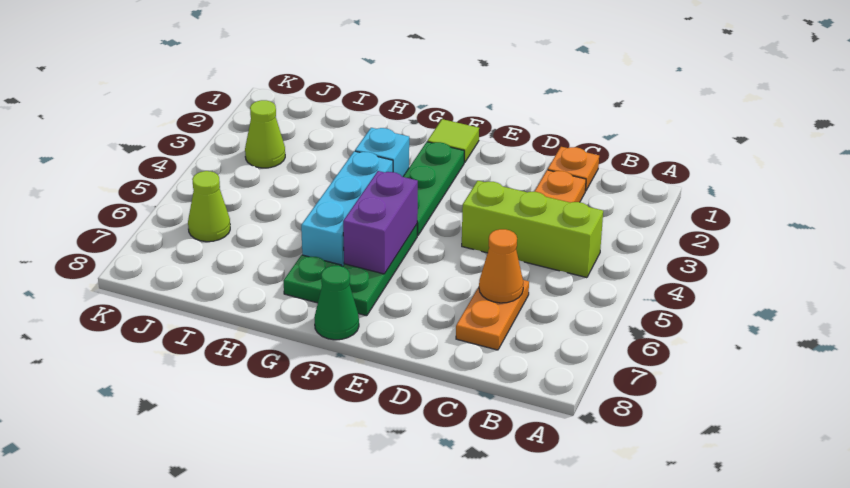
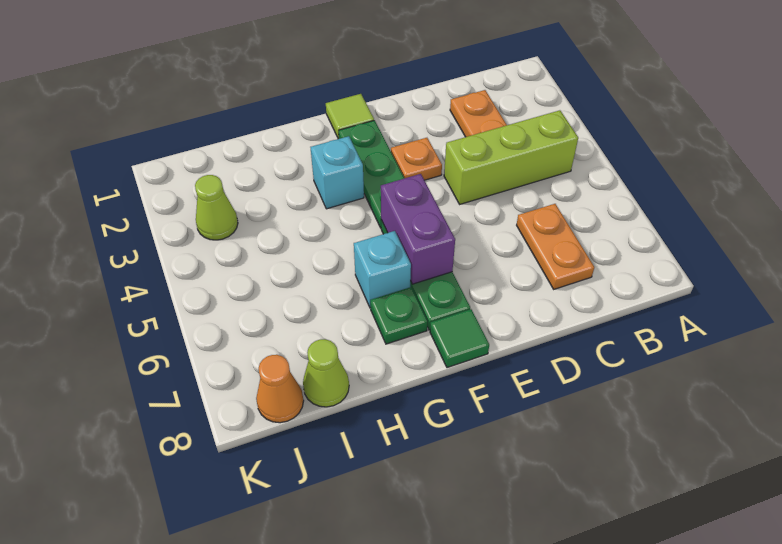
orange plate C1 level 1 -> orange plate E3 level 1
orange cone C6 level 2 -> orange cone J8 level 1
green cone F8 level 1 -> green tile F8 level 1
cyan brick G4:G6 level 1 -> cyan brick G6 level 1
lime cone J6 level 1 -> lime cone I8 level 1

